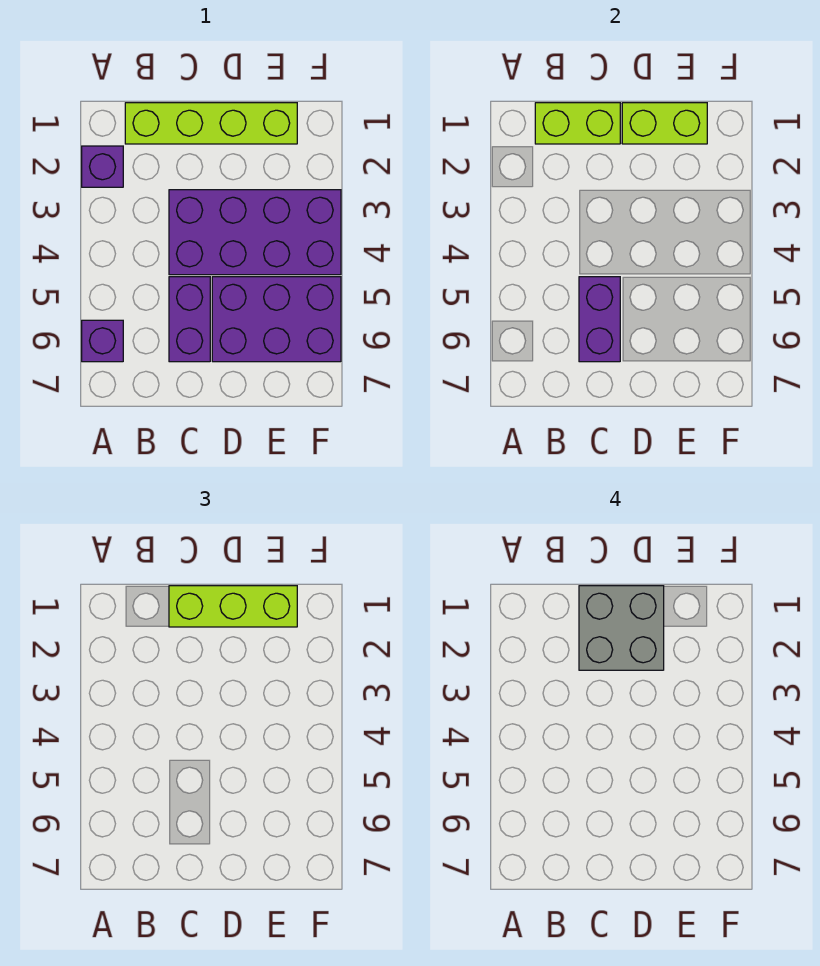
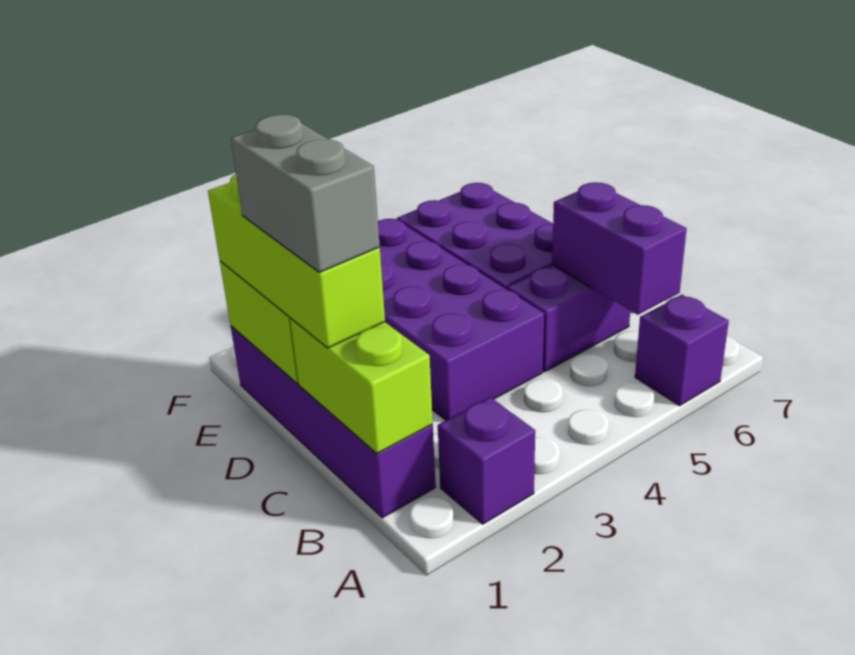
lime brick B1:E1 level 1 -> purple brick B1:E1 level 1
grey brick C1:D2 level 4 -> grey brick C1:D1 level 4
purple brick C5:C6 level 2 -> purple brick B6:C6 level 2

